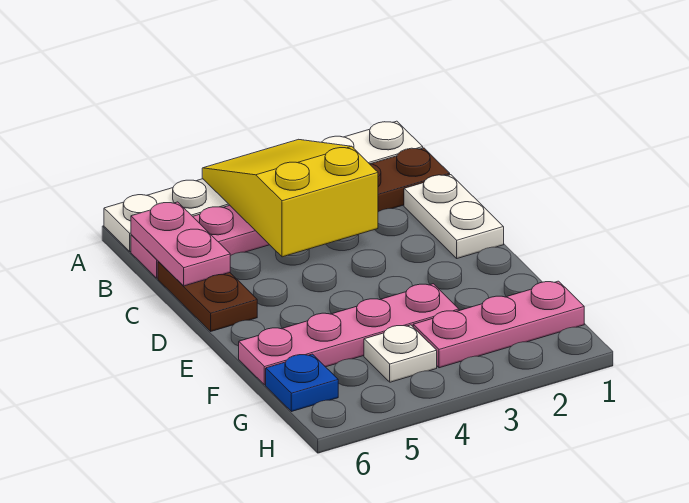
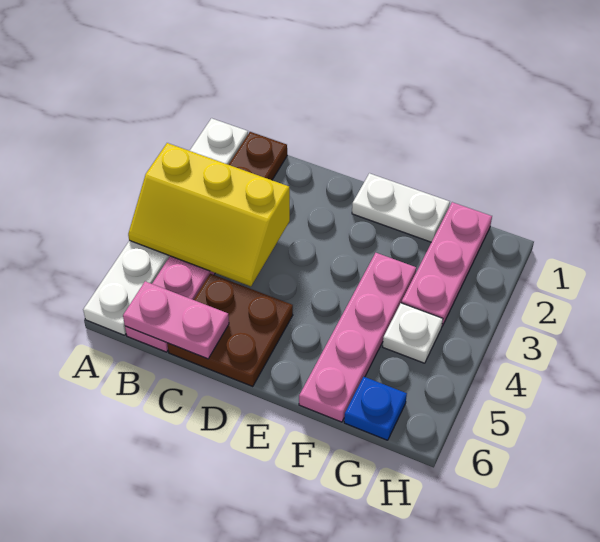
yellow slope A3:C4 level 2 top C -> yellow slope A3:C4 level 2 top 3
white plate C1:D1 level 1 -> white plate E1:F1 level 1
brown plate C6:D6 level 1 -> brown plate C5:D6 level 1

